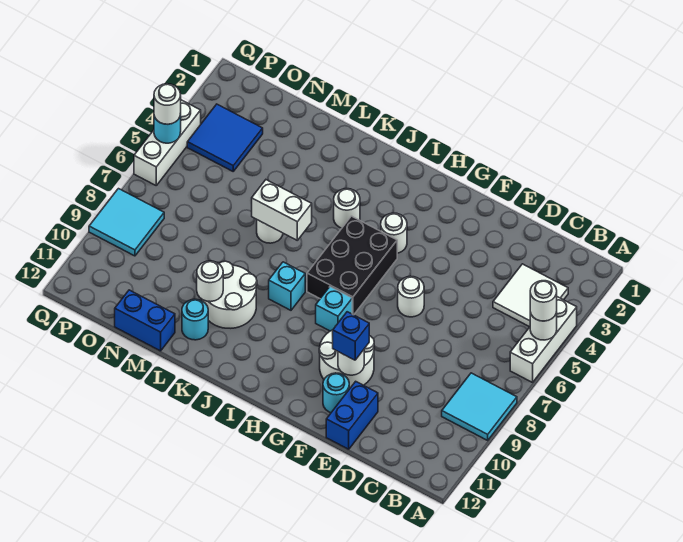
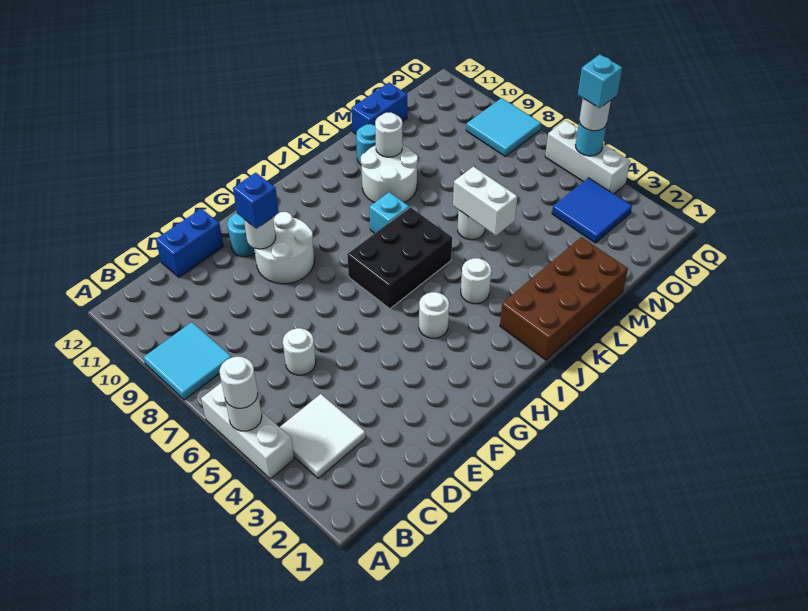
blue brick E11:E12 level 1 -> blue brick D12:E12 level 1
white round brick F6 level 1 -> white round brick D6 level 1
black brick H5:I7 level 1 -> black brick H6:J7 level 1
cyan brick H8 level 1 -> cyan brick Q5 level 4
none -> brown brick J1:M2 level 1
white brick K6:L6 level 2 -> white brick L5:L6 level 2

